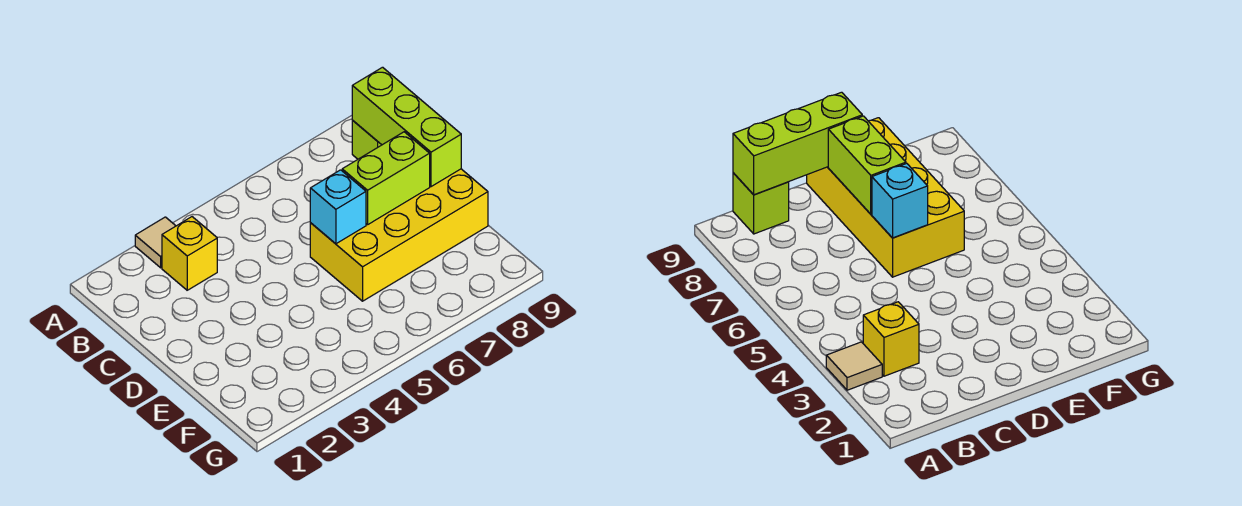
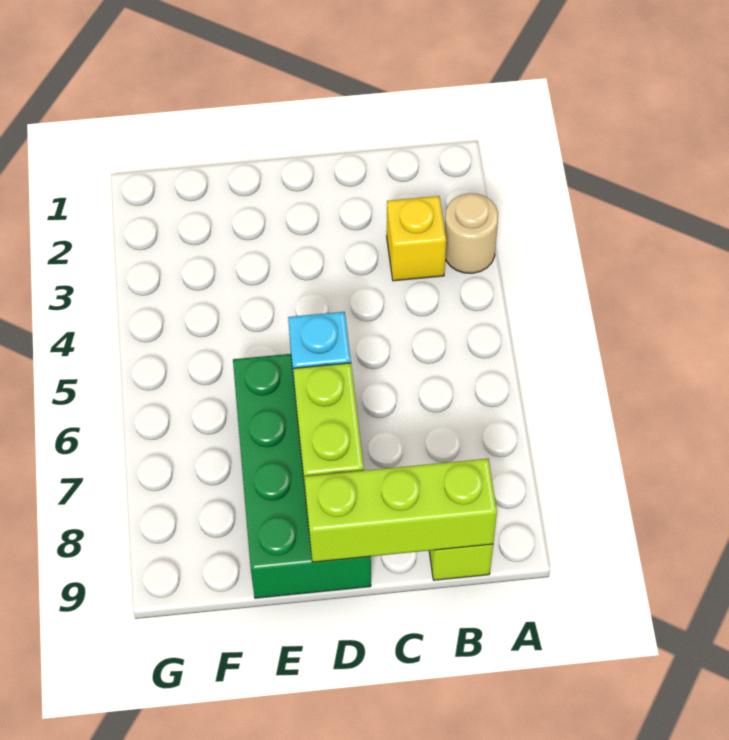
tan tile A3 level 1 -> tan round brick A3 level 1
yellow brick D6:E9 level 1 -> green brick D6:E9 level 1

